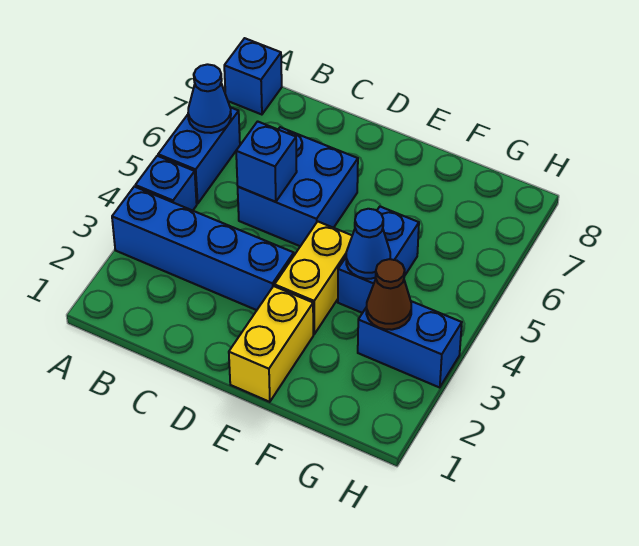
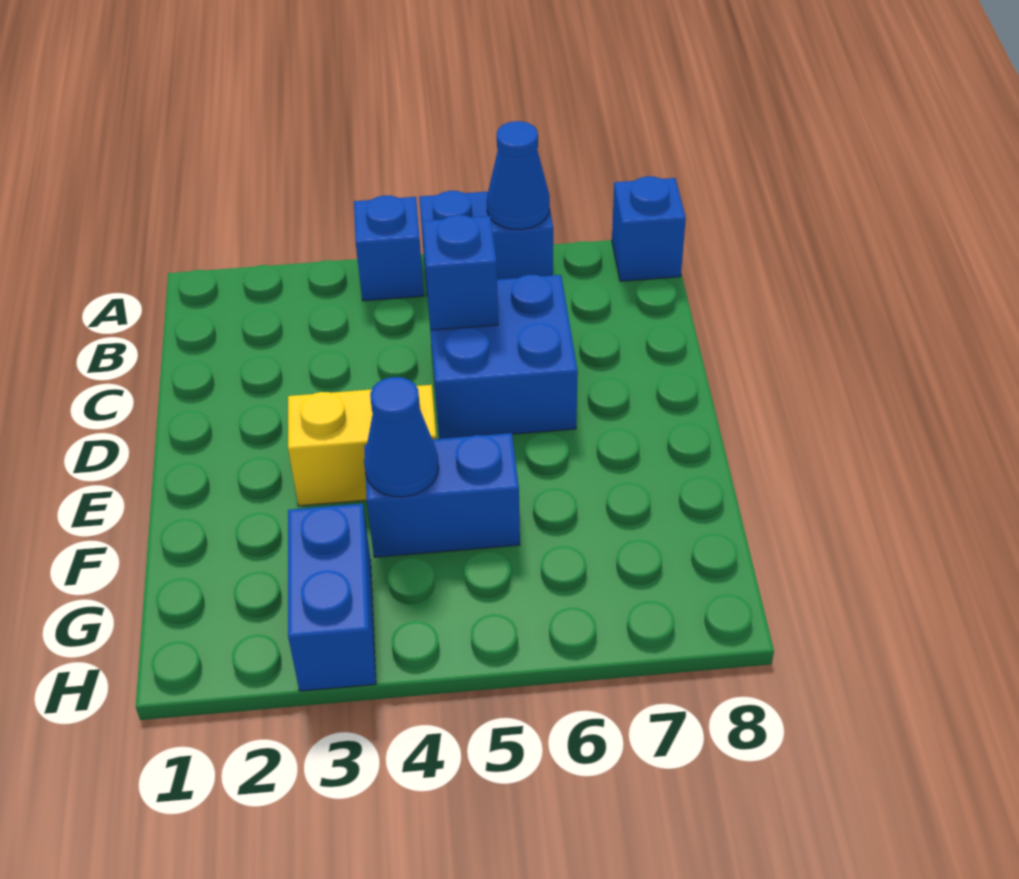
blue brick A3:D3 level 1 -> none
yellow brick E1:E2 level 1 -> none
brown cone G3 level 2 -> none

